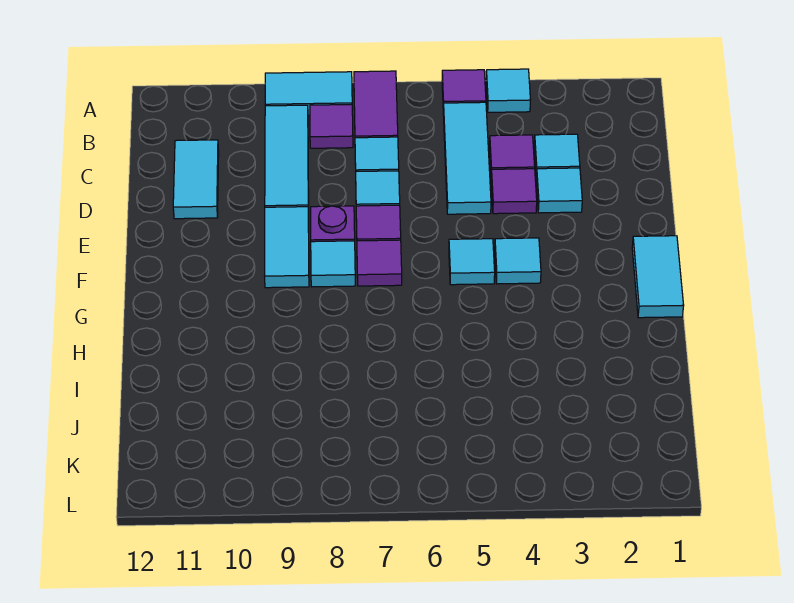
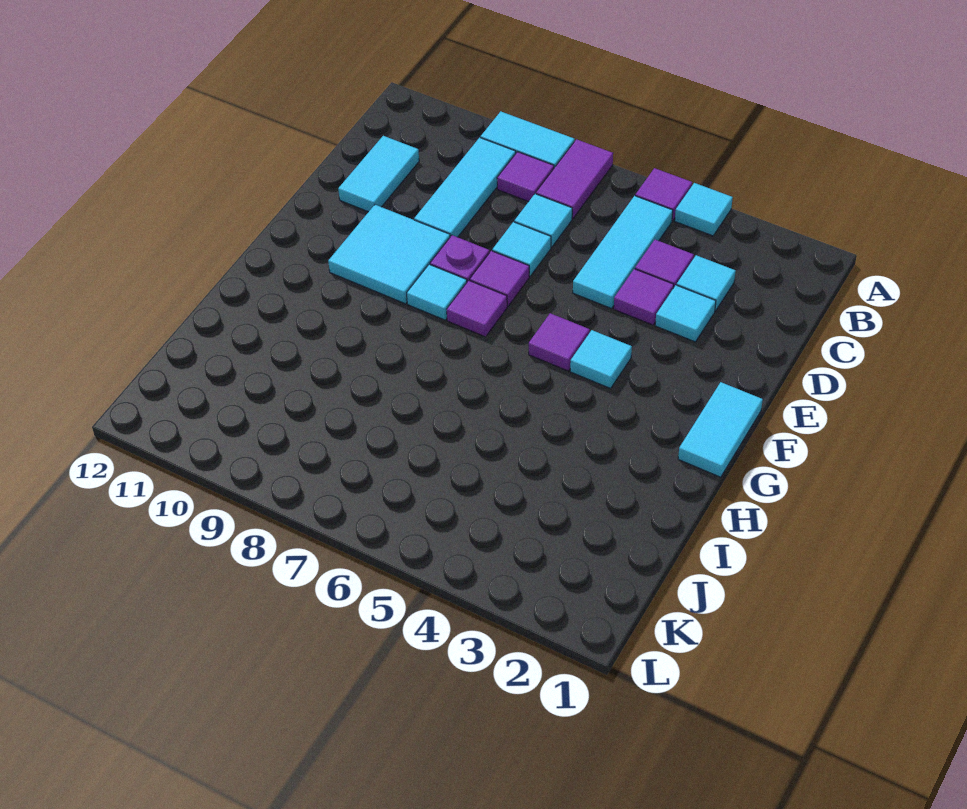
cyan tile E9:F9 level 1 -> cyan tile E9:F10 level 1
cyan tile F5 level 1 -> purple tile F5 level 1

